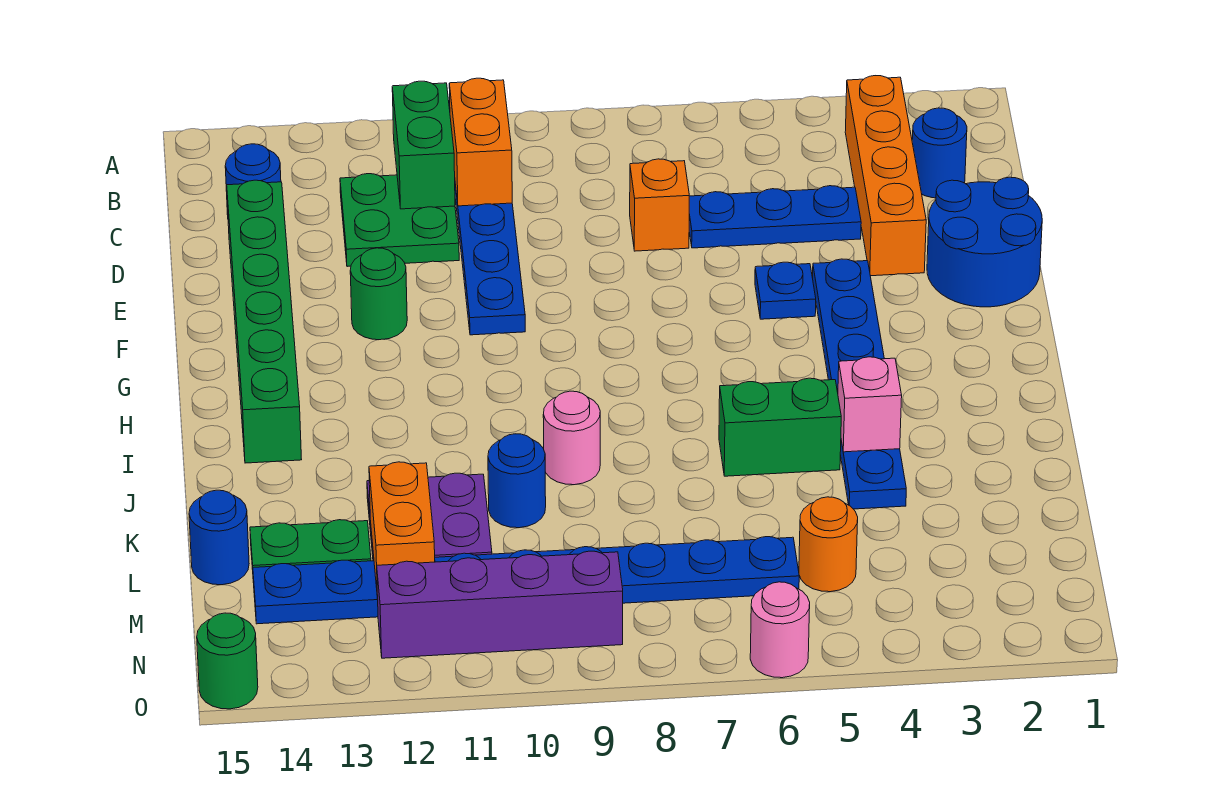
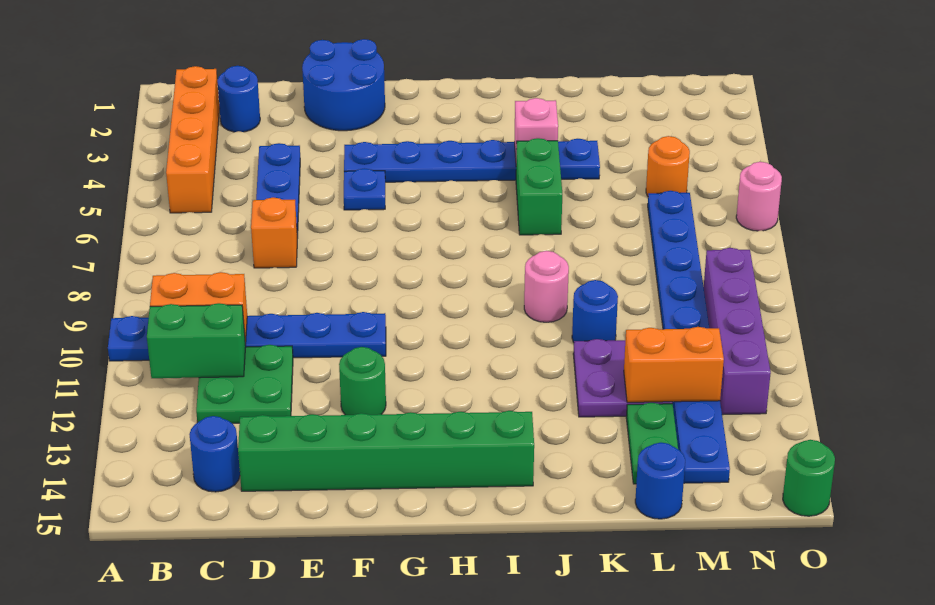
orange brick B3:E3 level 1 -> orange brick B2:B5 level 1

